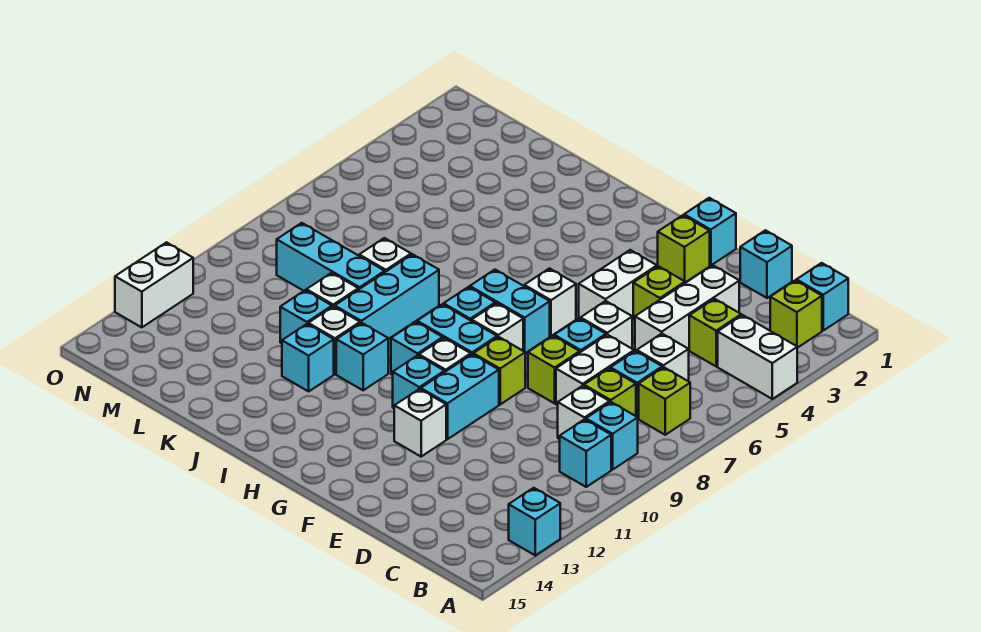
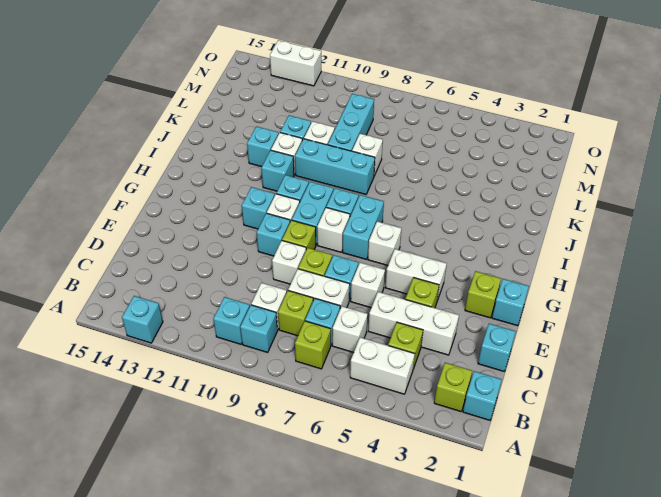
white brick A4:B4 level 1 -> white brick B4:B5 level 1
cyan brick F10:F11 level 1 -> cyan brick F10 level 1
white brick F12 level 1 -> white brick E9 level 1

